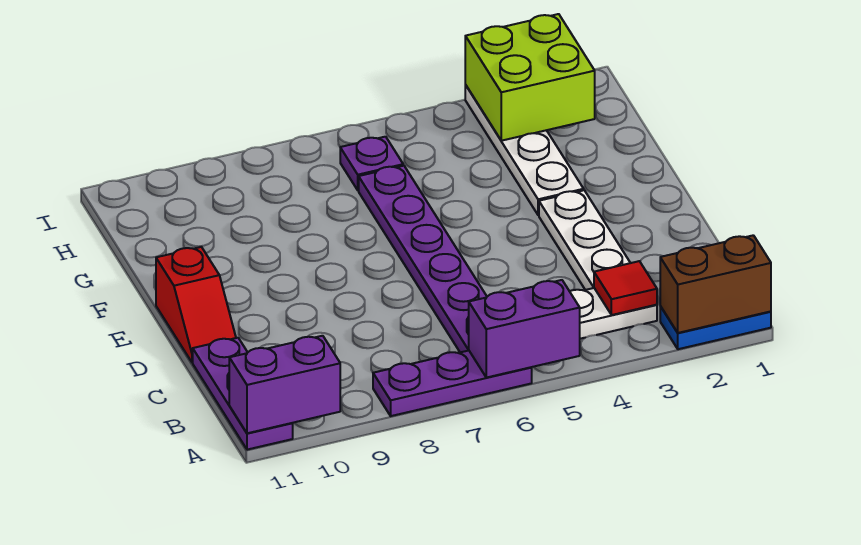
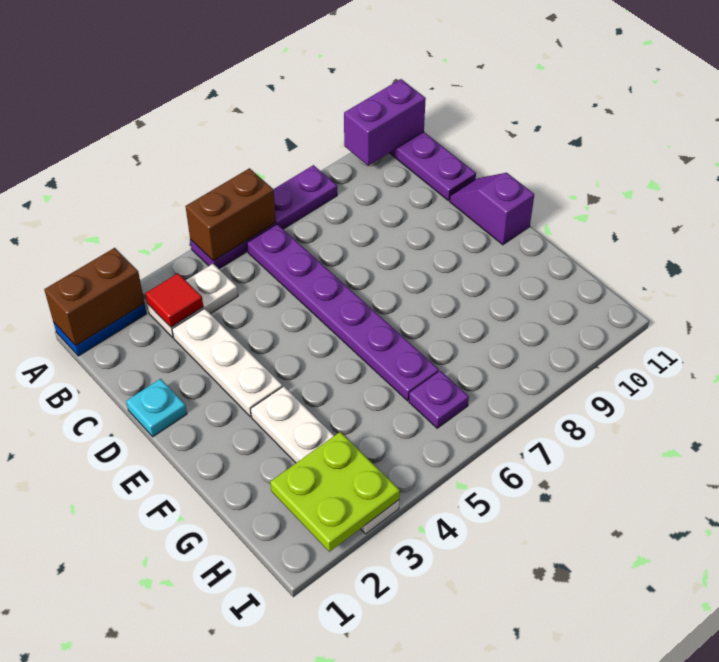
purple brick A5:A6 level 2 -> brown brick A5:A6 level 2
purple plate A6:A8 level 1 -> purple plate A5:A8 level 1
none -> cyan plate D1 level 1
red slope D11:E11 level 1 top E -> purple slope D11:E11 level 1 top E
lime brick H2:I3 level 2 -> lime plate H2:I3 level 2

